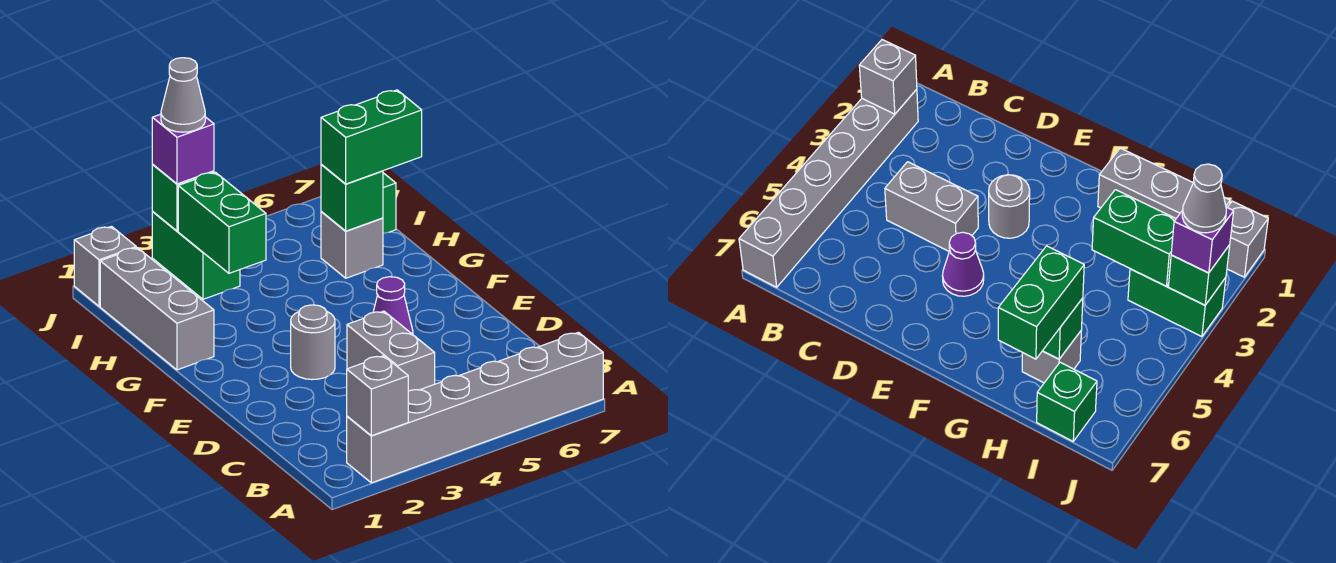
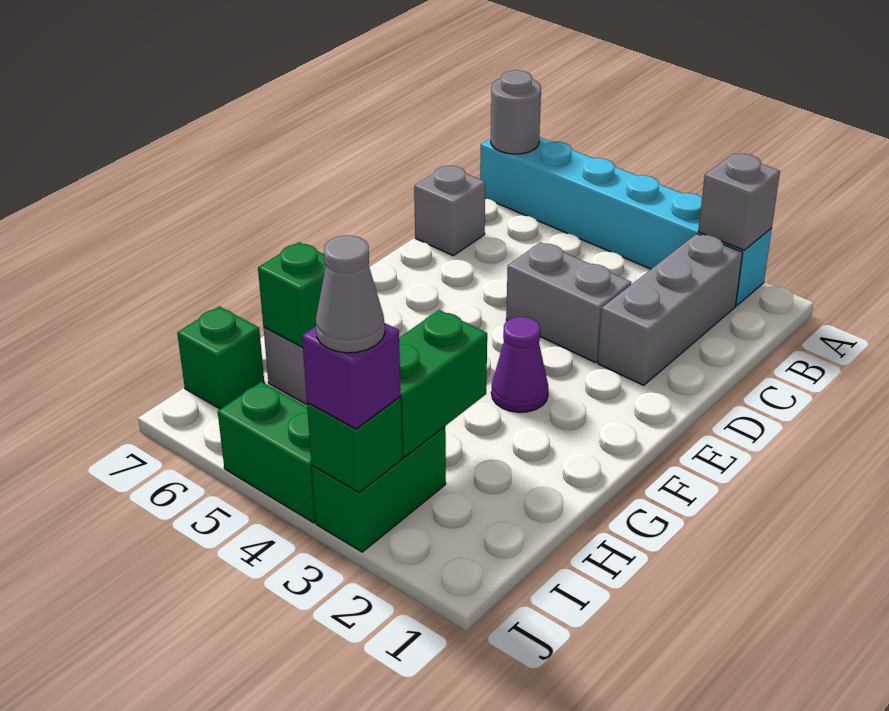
grey brick A2:A7 level 1 -> cyan brick A2:A7 level 1
grey brick C4:D4 level 1 -> grey brick D3:D4 level 1
grey round brick E3 level 1 -> grey round brick A7 level 2
purple cone E5 level 1 -> purple cone F3 level 1
grey brick G1:I1 level 1 -> grey brick B2:D2 level 1
green brick H6:H7 level 3 -> green brick J4:J5 level 1
grey brick J1 level 1 -> grey brick C7 level 1

